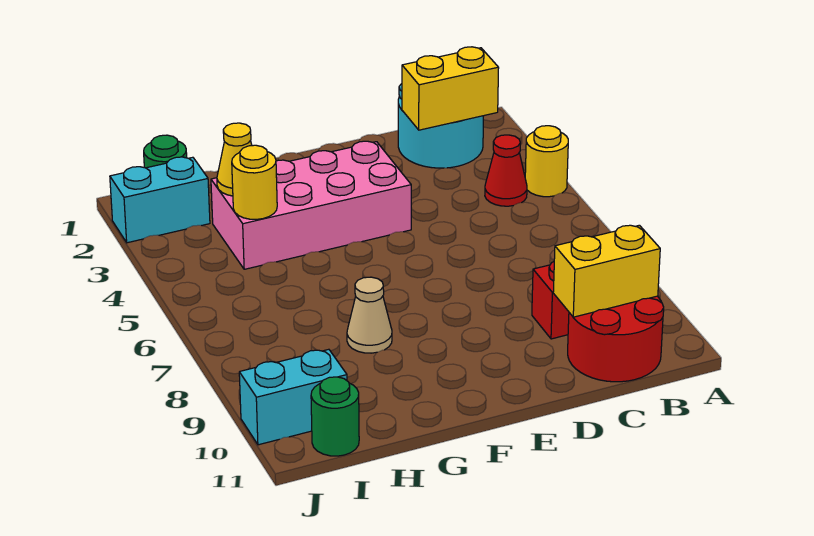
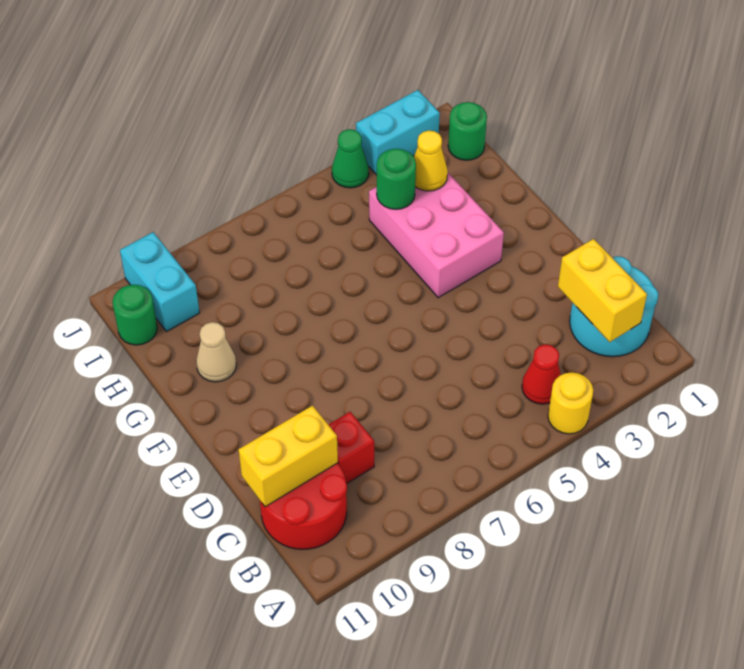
yellow brick B10:C10 level 2 -> yellow brick C10:C11 level 2
pink brick E3:H4 level 1 -> pink brick F3:H4 level 1
tan cone G8 level 1 -> tan cone G10 level 1
yellow round brick H4 level 2 -> green round brick H4 level 2
cyan brick I2:J2 level 1 -> cyan brick J2:J3 level 1
none -> green cone J4 level 1

